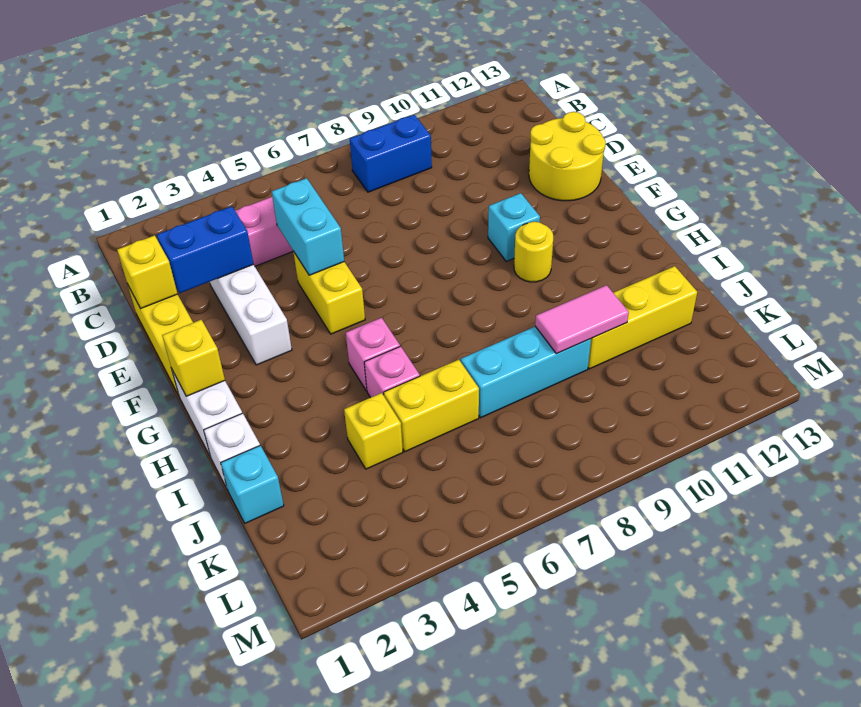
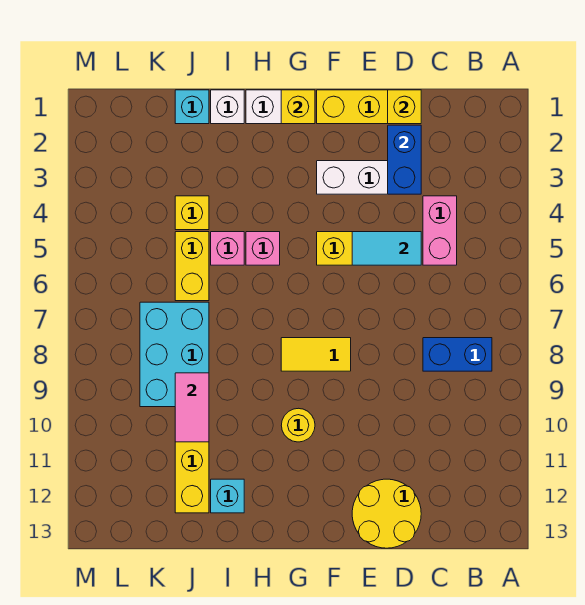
blue brick B8:B9 level 1 -> blue brick B8:C8 level 1
cyan brick D5:E5 level 2 -> cyan tile D5:E5 level 2
none -> yellow tile F8:G8 level 1
cyan brick F10 level 1 -> cyan brick I12 level 1
cyan brick J7:J9 level 1 -> cyan brick J7:K9 level 1

